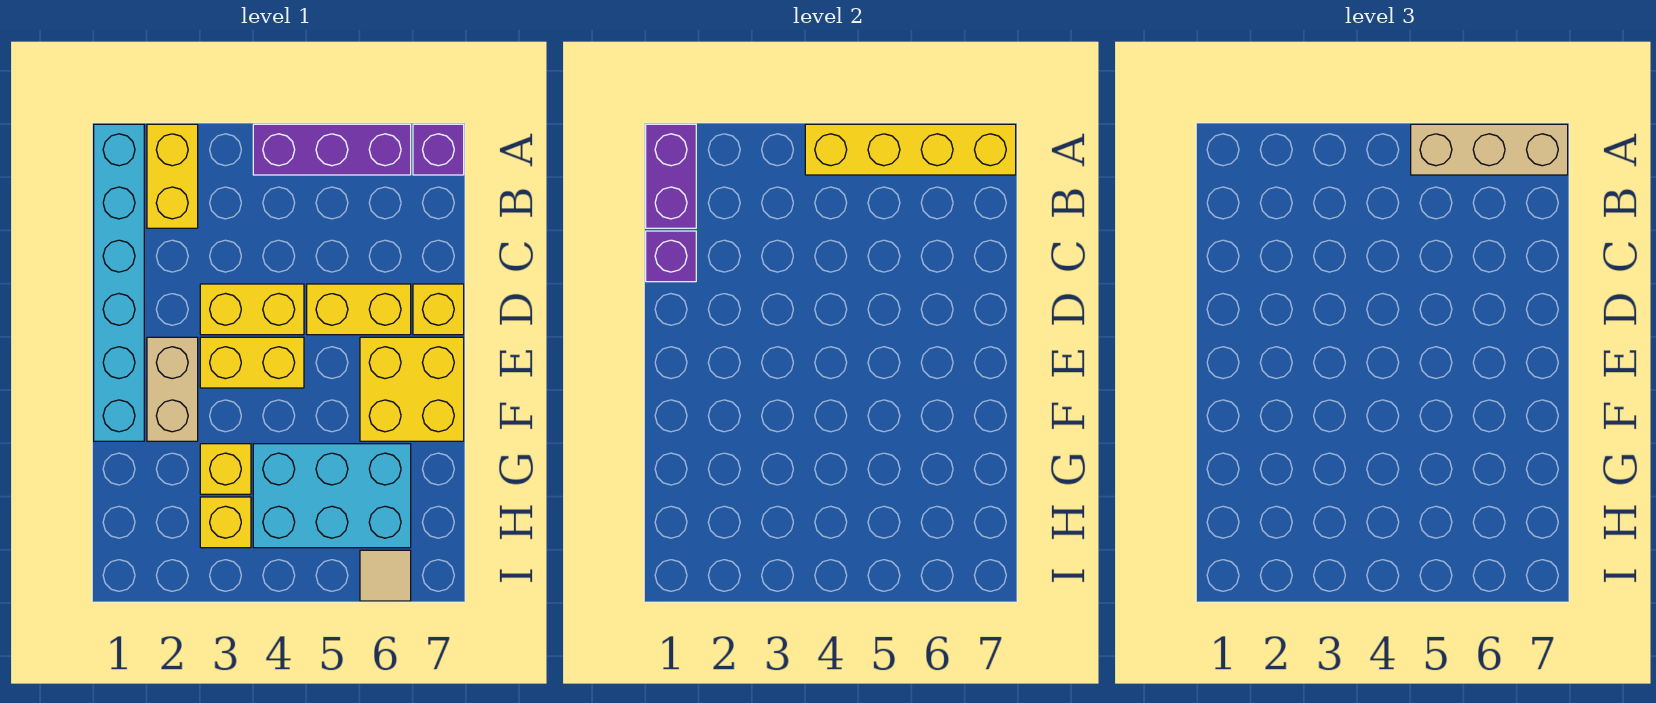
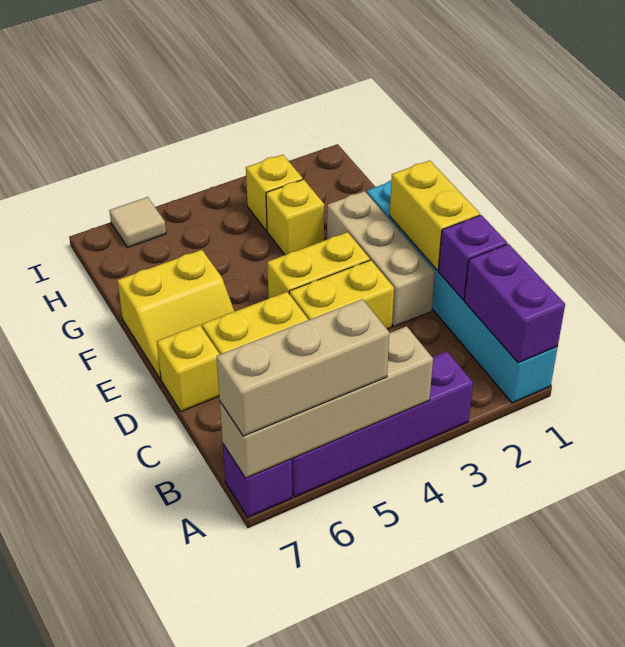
yellow brick A2:B2 level 1 -> yellow brick D1:E1 level 2
purple brick A4:A6 level 1 -> purple brick A3:A6 level 1
yellow brick A4:A7 level 2 -> tan brick A4:A7 level 2
tan brick E2:F2 level 1 -> tan brick D2:F2 level 1
yellow brick E6:F7 level 1 -> yellow slope E6:F7 level 1 top F
cyan brick G4:H6 level 1 -> none

